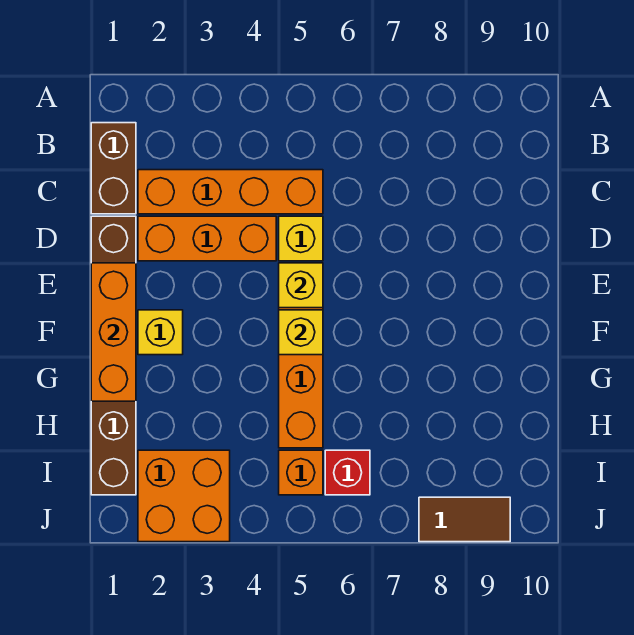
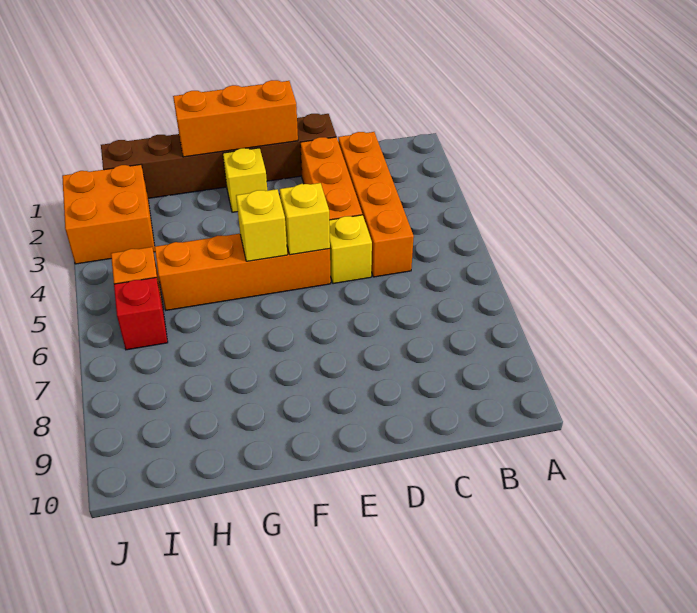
brown brick B1:C1 level 1 -> none
brown tile J8:J9 level 1 -> none

